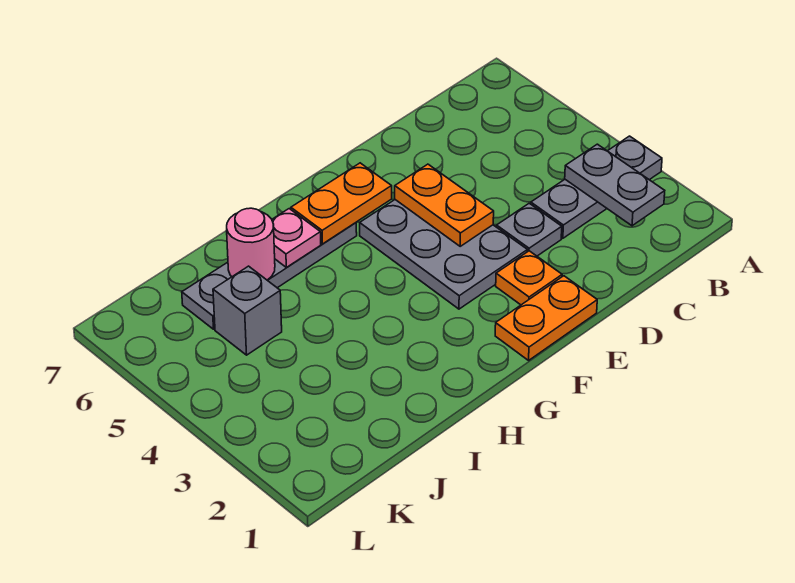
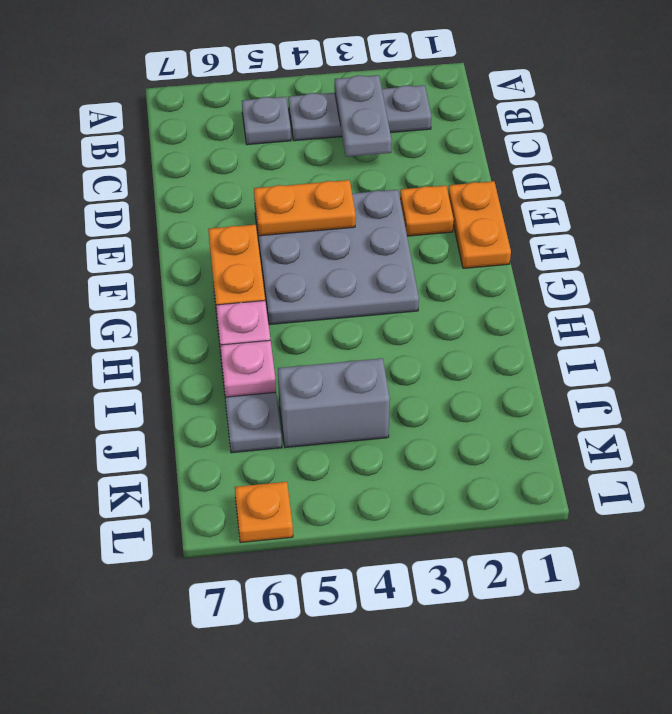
grey plate A3:C3 level 1 -> grey plate B2:B4 level 1
grey plate B2:B3 level 2 -> grey plate B3:C3 level 2
grey plate D3 level 1 -> grey plate B5 level 1
grey plate E3:F5 level 1 -> grey plate E3:G5 level 1
pink round brick I6 level 2 -> pink plate I6 level 2
grey brick J5 level 1 -> grey brick J4:J5 level 1
none -> orange plate L6 level 1

